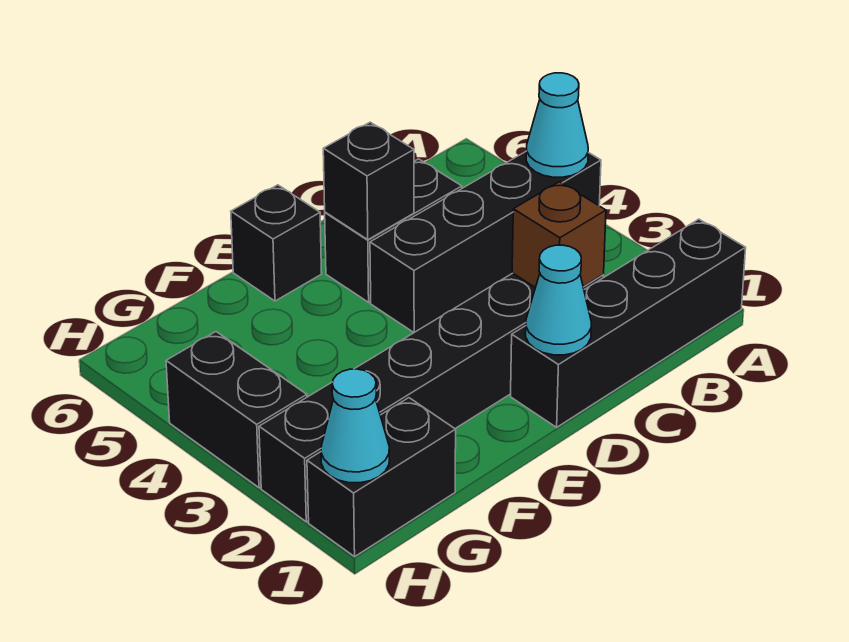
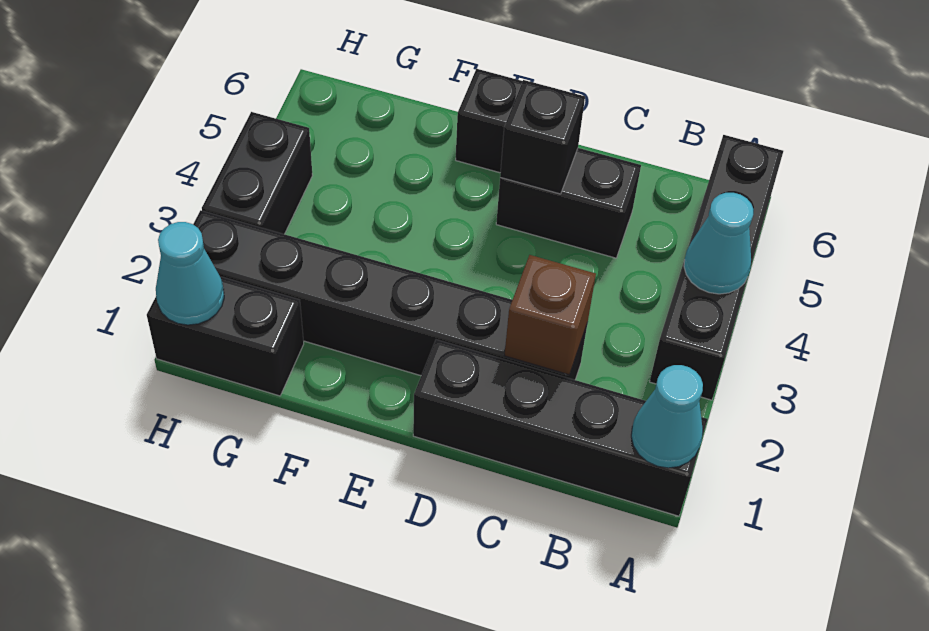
black brick A4:D4 level 1 -> black brick A3:A6 level 1
cyan cone D1 level 2 -> cyan cone A1 level 2

